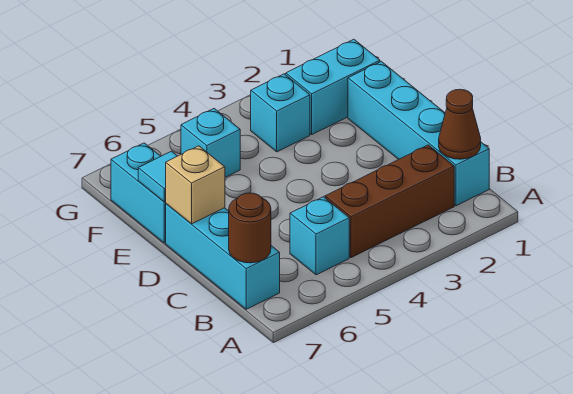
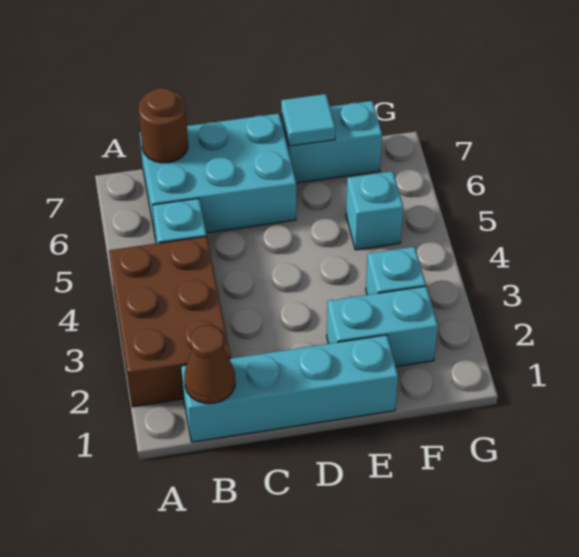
brown brick B2:B4 level 1 -> brown brick A2:B4 level 1
cyan brick B7:D7 level 1 -> cyan brick B6:D7 level 1
tan brick D7 level 2 -> none
cyan brick F1:F2 level 1 -> cyan brick E2:F2 level 1

